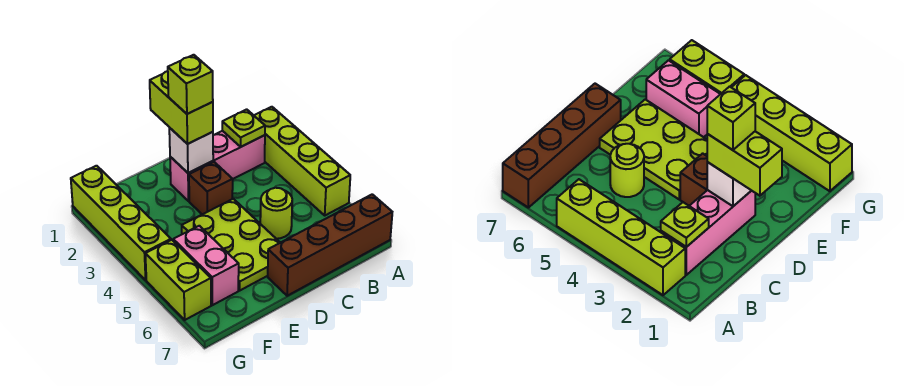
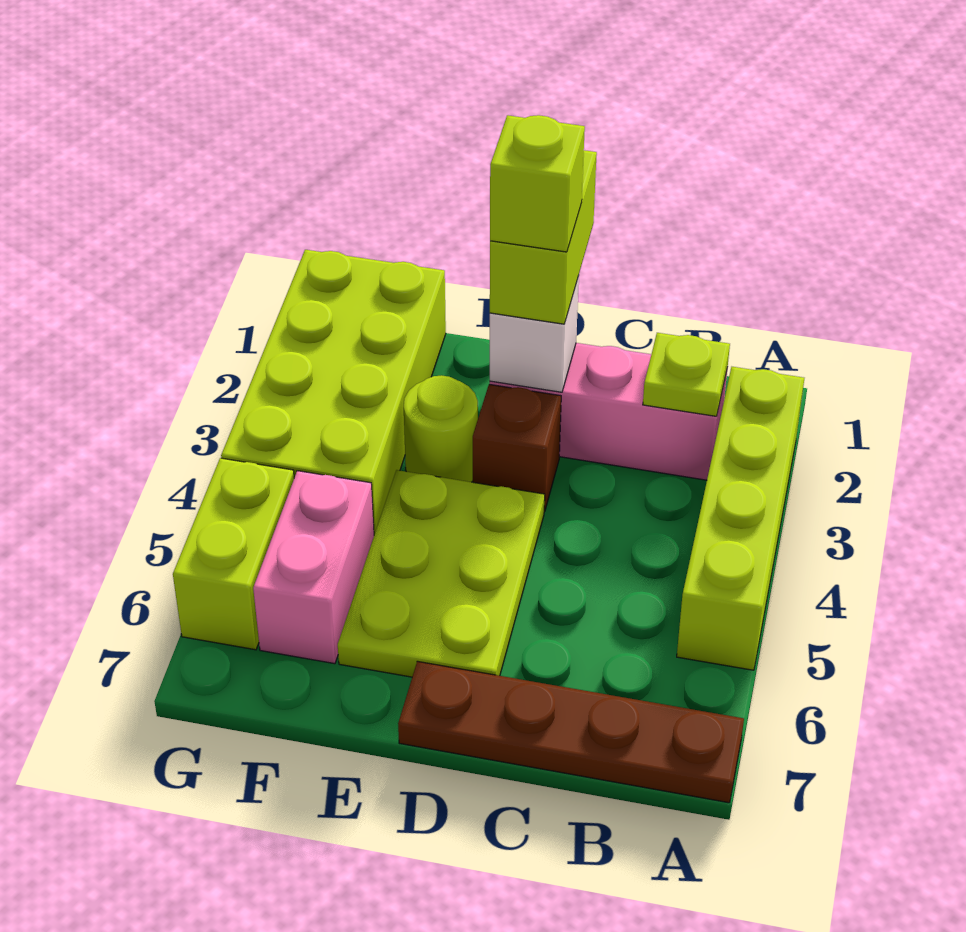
brown brick A7:D7 level 1 -> brown plate A7:D7 level 1
lime round brick C5 level 1 -> lime round brick E3 level 1
lime brick G1:G4 level 1 -> lime brick F1:G4 level 1

